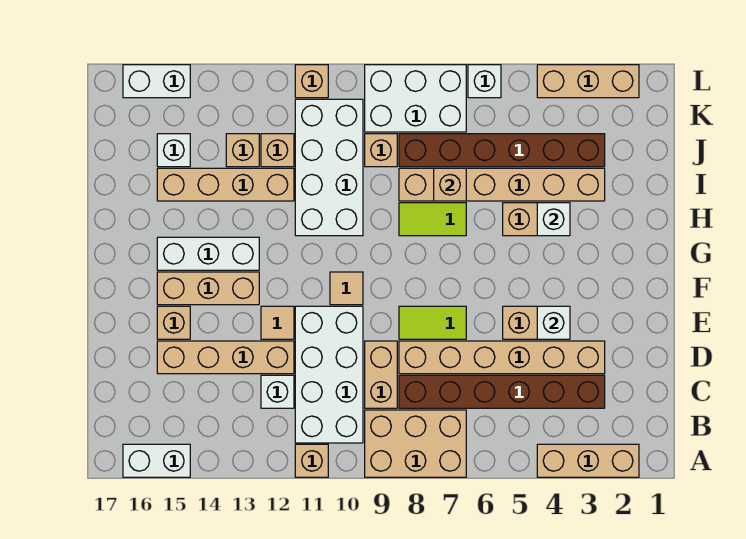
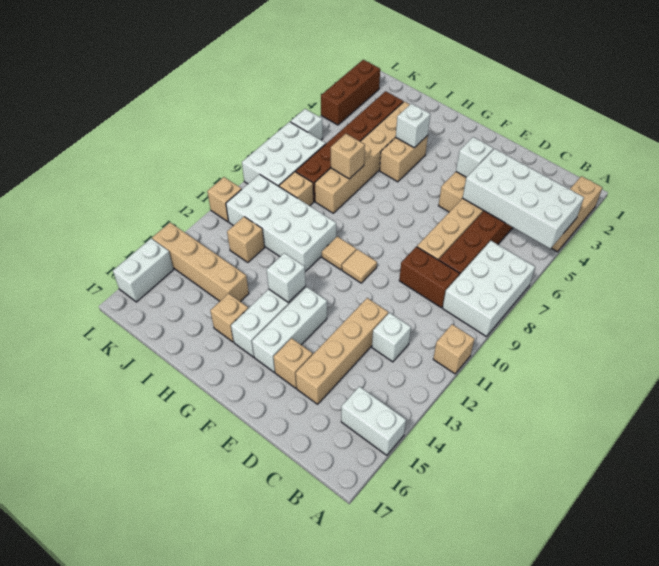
tan brick A7:B9 level 1 -> white brick A7:B9 level 1
white brick A15:A16 level 1 -> white brick A15:B15 level 1
white brick B10:E11 level 1 -> white brick A4:D5 level 2
tan brick C9:D9 level 1 -> brown brick C9:D9 level 1
lime tile E7:E8 level 1 -> none
tan tile E12 level 1 -> tan tile G10 level 1
tan brick F13:F15 level 1 -> white brick F13:F15 level 1
lime tile H7:H8 level 1 -> none
tan brick I12:I15 level 1 -> tan brick I14:L14 level 1
tan brick J13 level 1 -> tan brick H15 level 1
white brick J15 level 1 -> white brick G13 level 2
tan brick L2:L4 level 1 -> brown brick L2:L4 level 1

